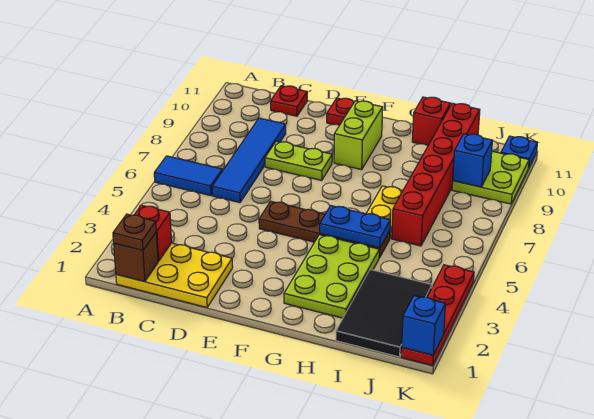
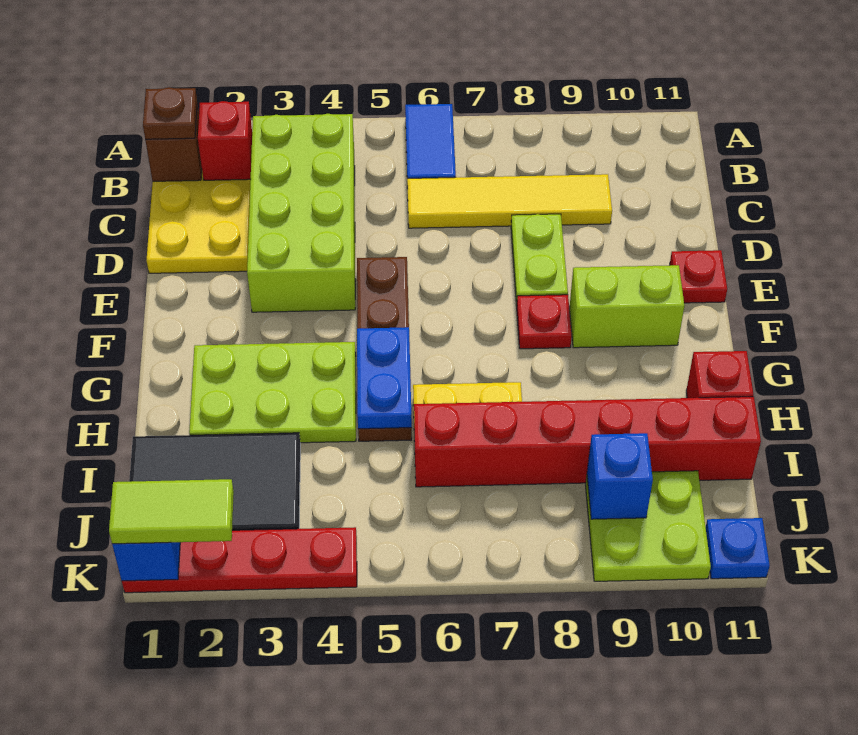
none -> lime brick B3:E4 level 1
blue tile C6:C9 level 1 -> yellow tile C6:C9 level 1
red plate C11 level 1 -> red plate F8 level 1
none -> lime tile K1:K2 level 3

